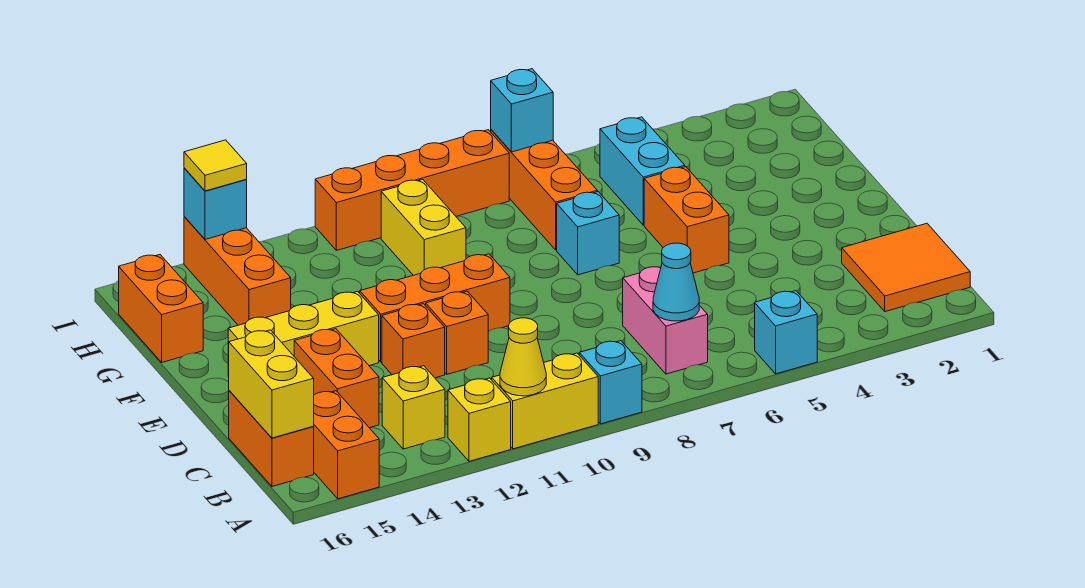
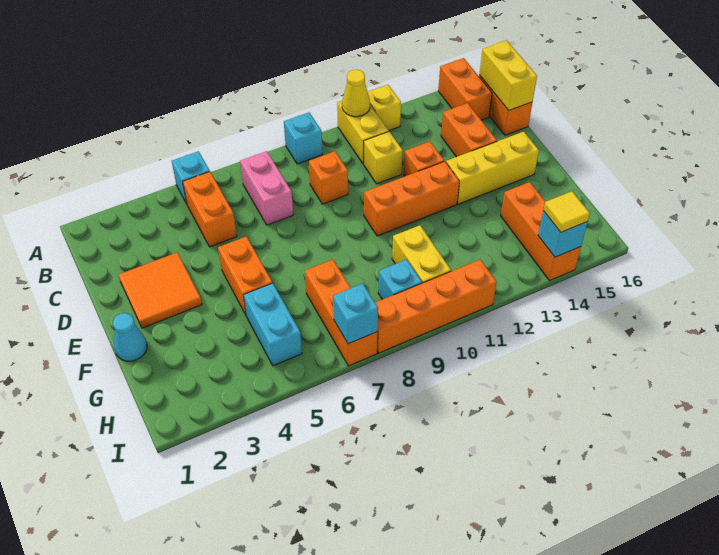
yellow brick A10:A11 level 1 -> yellow brick A11:B11 level 1
orange tile B1:C2 level 1 -> orange tile D2:E3 level 1
cyan cone B7 level 2 -> cyan cone F1 level 1
yellow brick B13 level 1 -> yellow brick C11 level 1
orange brick D11 level 1 -> orange brick C9 level 1
cyan brick F7 level 1 -> cyan brick H9 level 1
orange brick G16:H16 level 1 -> orange brick B5:C5 level 1

